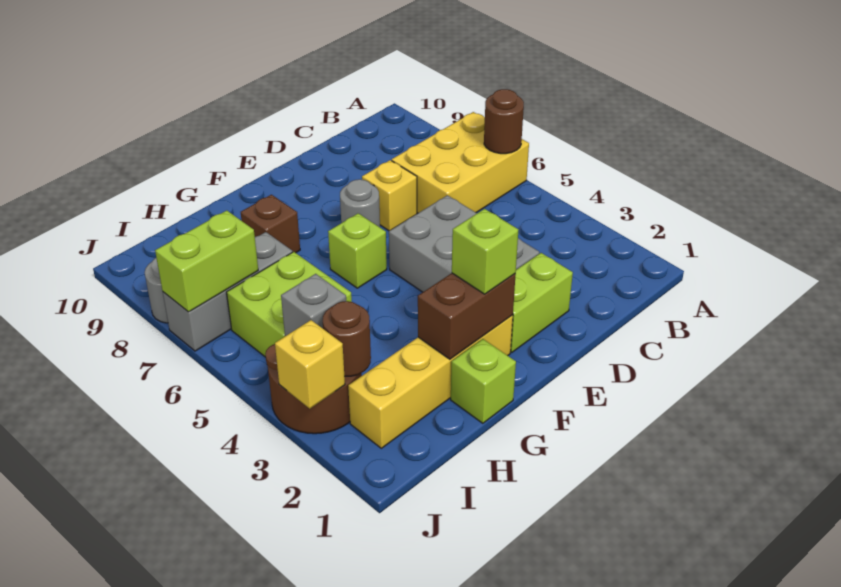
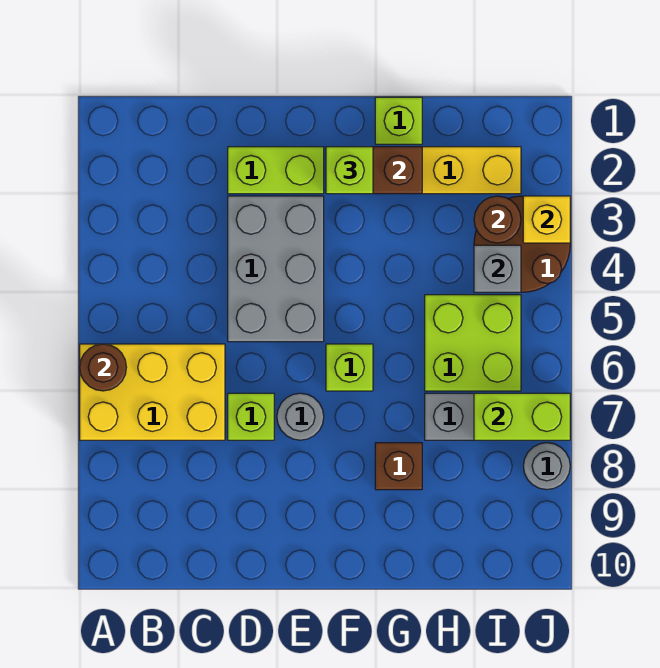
yellow brick D7 level 1 -> lime brick D7 level 1

